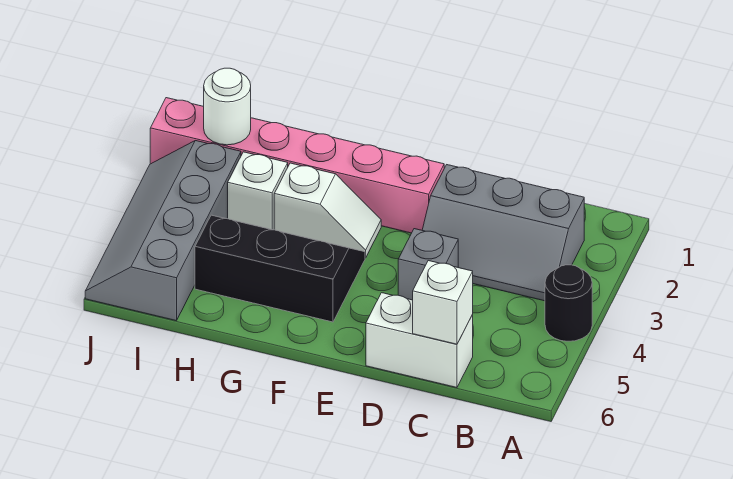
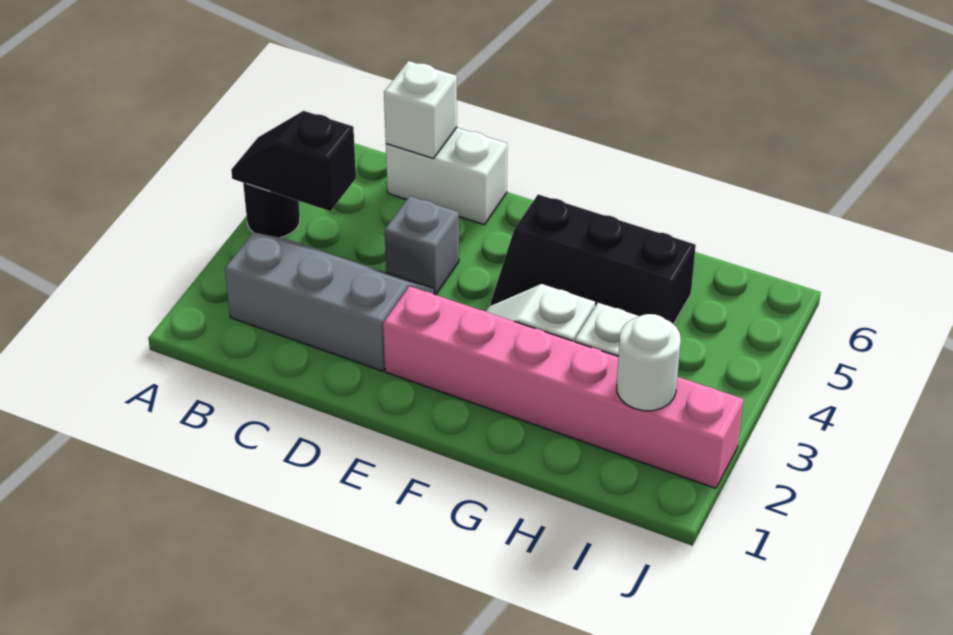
none -> black slope A4:B4 level 2 top B
grey slope I3:J6 level 1 top I -> none

